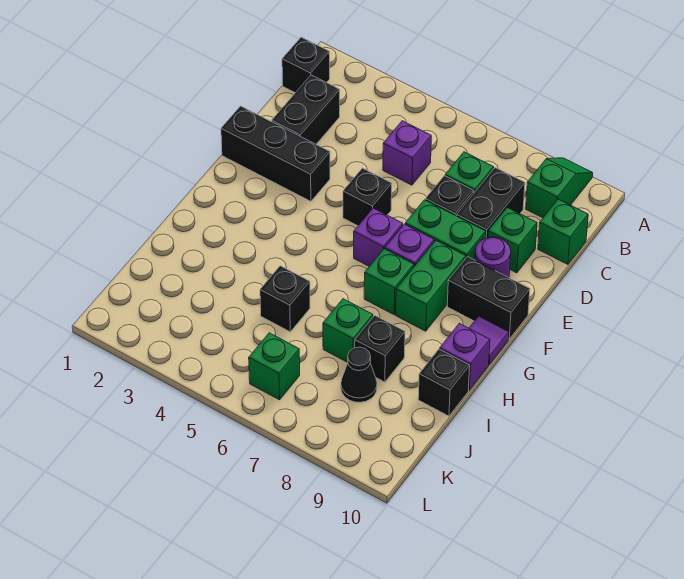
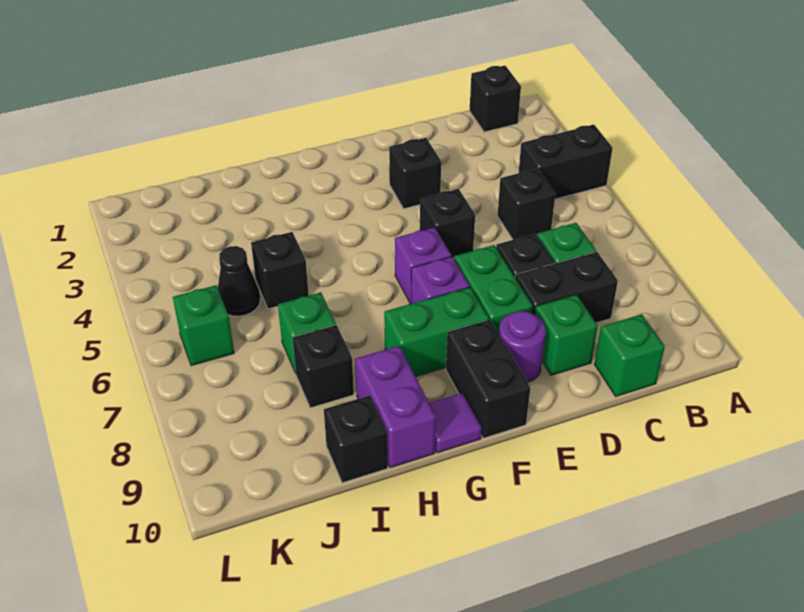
green slope A9:B9 level 1 top B -> none
black brick C2:D2 level 1 -> black brick A4:B4 level 1
purple brick C5 level 1 -> black brick C5 level 1
black brick E1:E3 level 1 -> black brick E3 level 1
green brick G7 level 1 -> none
purple brick H10 level 1 -> purple brick H9:H10 level 1
black cone J8 level 1 -> black cone J5 level 1

